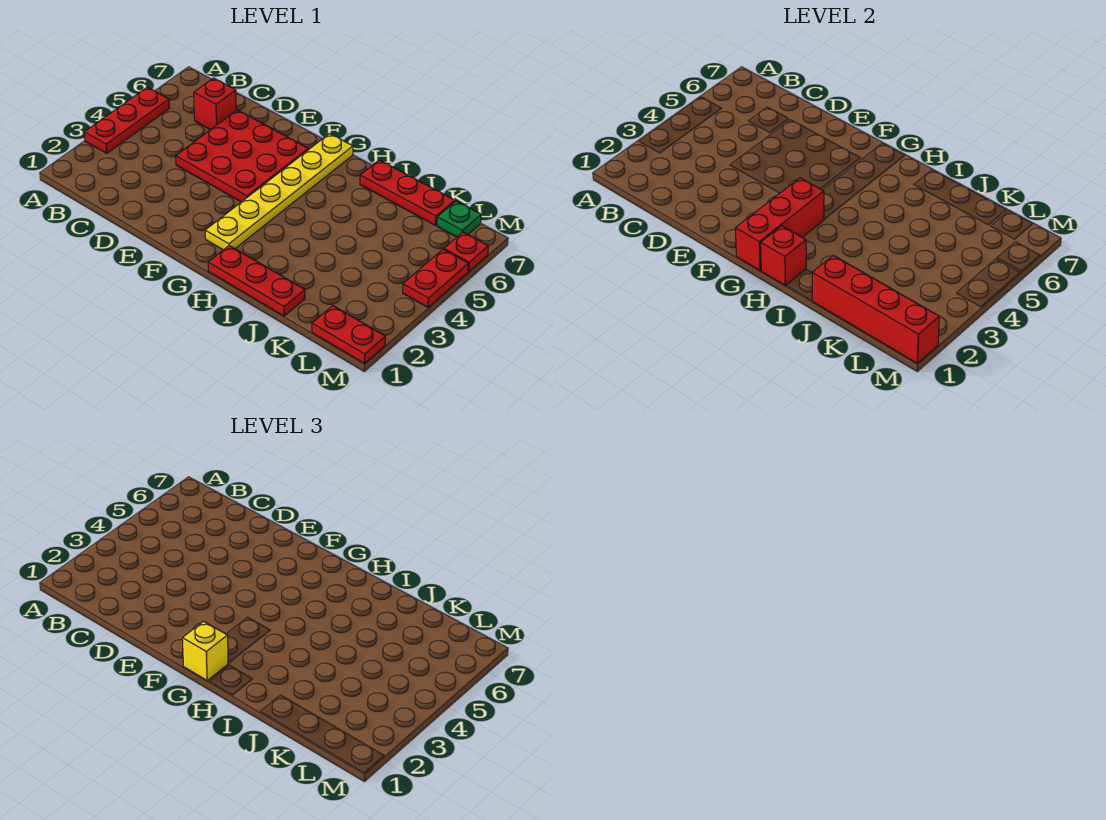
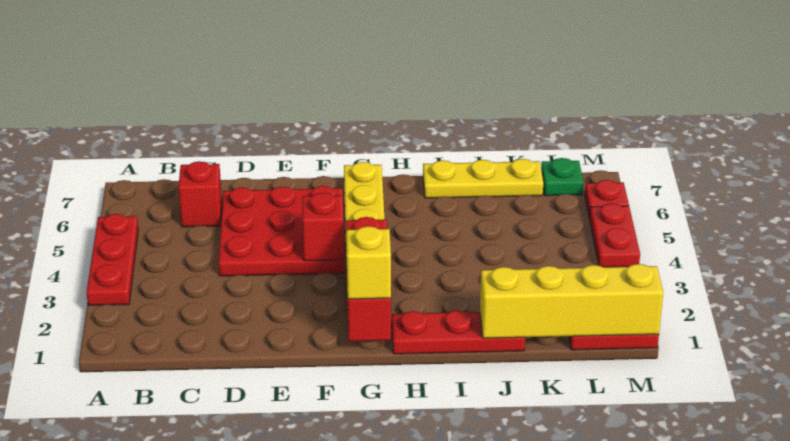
red brick H1 level 2 -> red brick F4 level 2
red plate I7:K7 level 1 -> yellow plate I7:K7 level 1
red brick J1:M1 level 2 -> yellow brick J1:M1 level 2

